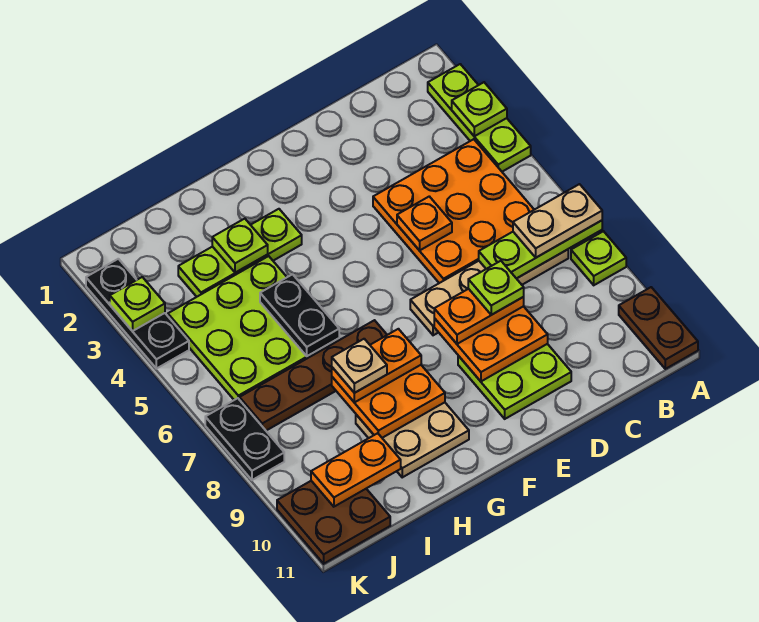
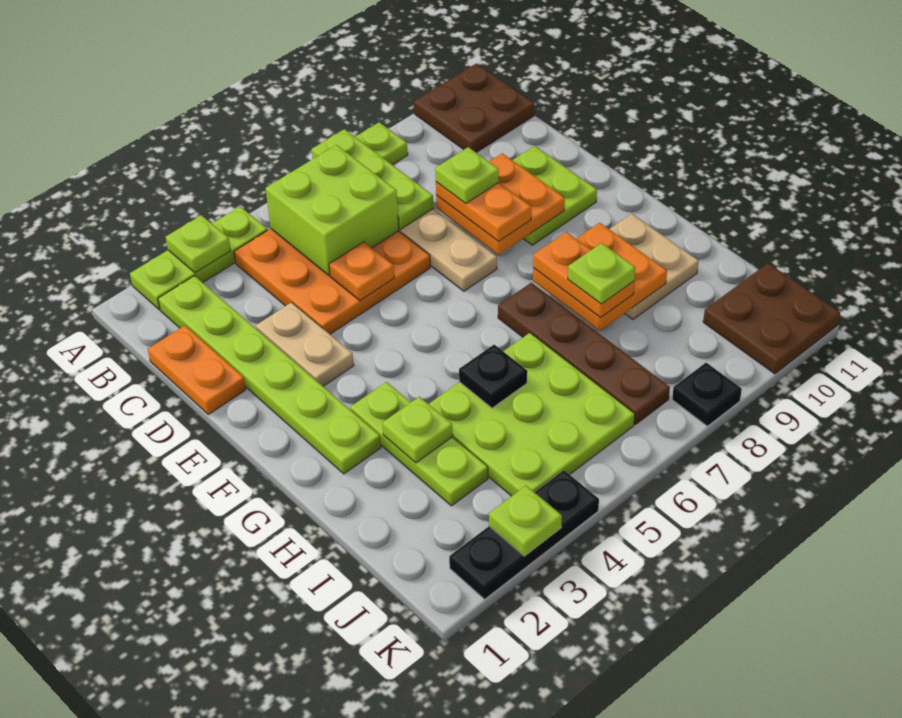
tan plate A7:B7 level 3 -> tan plate D3:E3 level 1
brown plate A10:A11 level 1 -> brown plate A10:B11 level 1
none -> lime plate B2:G2 level 1
none -> lime brick B5:C6 level 2
black plate H5:H6 level 2 -> black plate H5 level 2
tan plate H8 level 4 -> lime plate H8 level 4
orange plate I10:J10 level 2 -> orange plate C1:D1 level 1
black plate K7:K8 level 1 -> black plate K8 level 1

